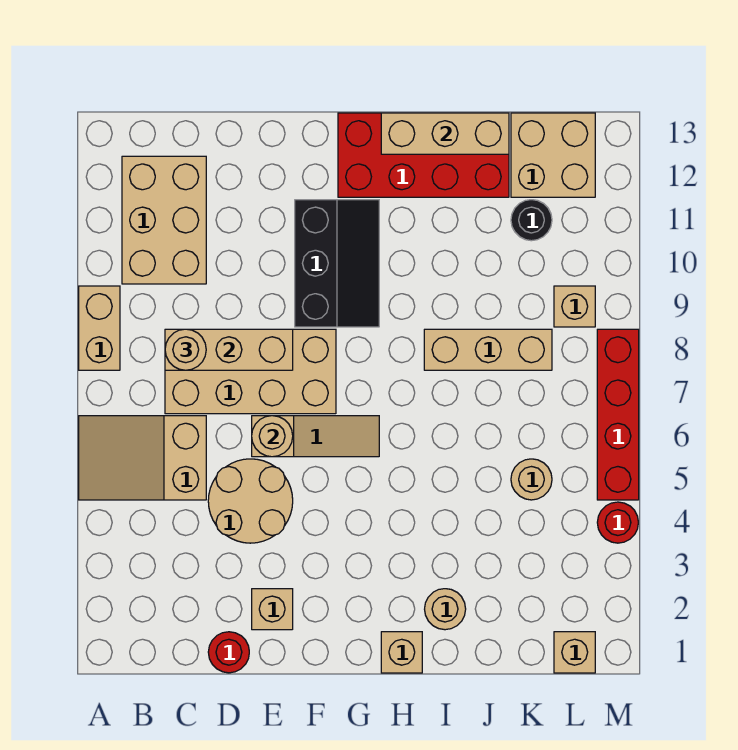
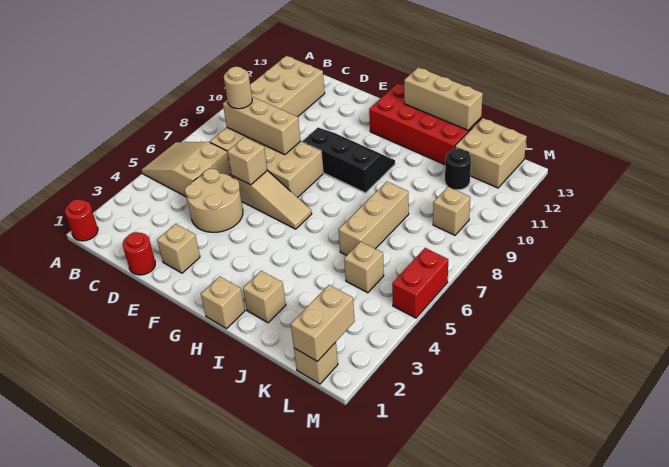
tan brick A8:A9 level 1 -> tan brick L1:L2 level 2
tan round brick E6 level 2 -> tan brick E6 level 2
black slope F9:G11 level 1 top F -> black slope F9:H10 level 1 top 9
tan round brick I2 level 1 -> tan brick I2 level 1
tan brick I8:K8 level 1 -> tan brick J6:J8 level 1
tan round brick K5 level 1 -> tan brick K5 level 1
red round brick M4 level 1 -> red round brick A1 level 1
red brick M5:M8 level 1 -> red brick M5:M6 level 1

